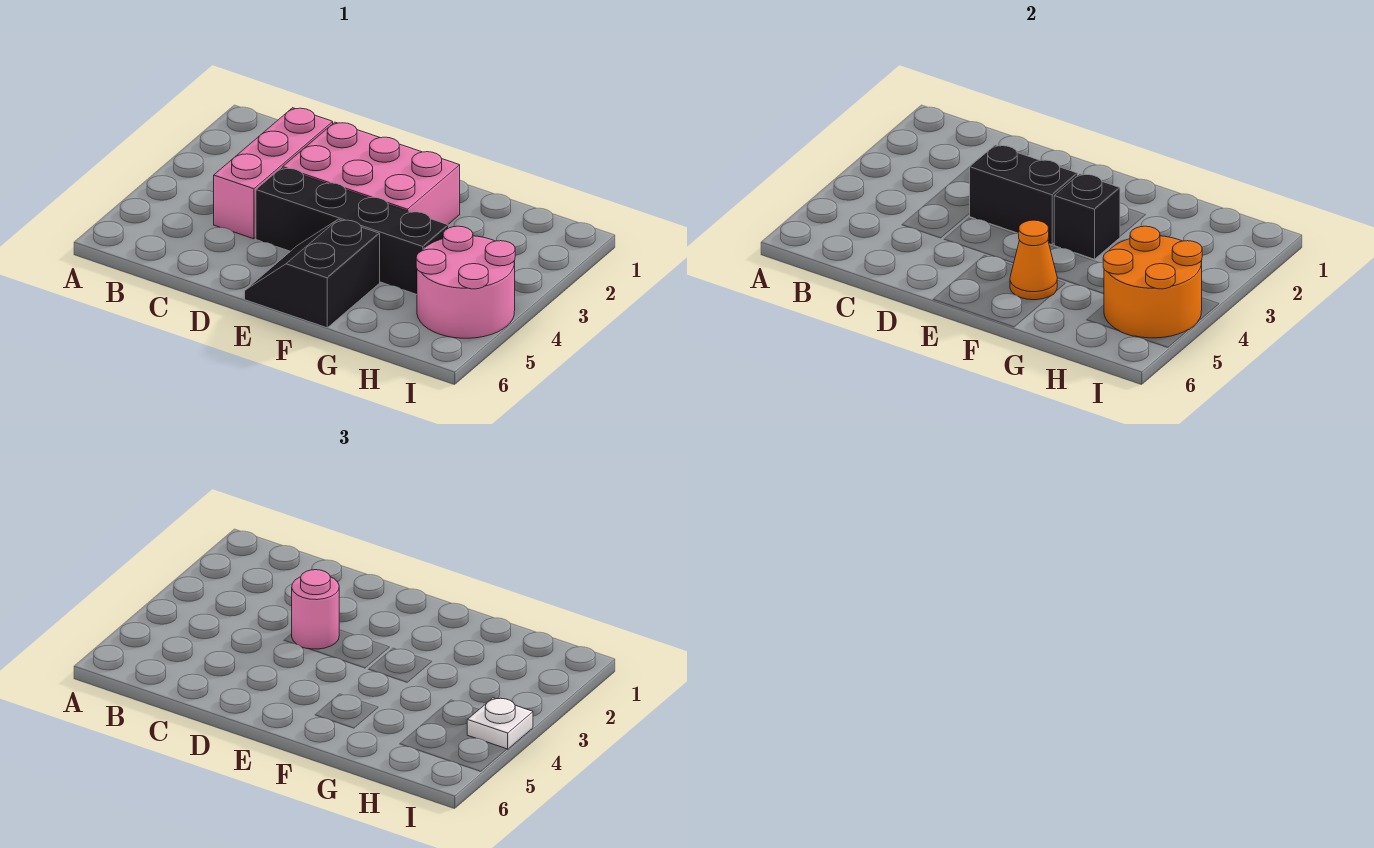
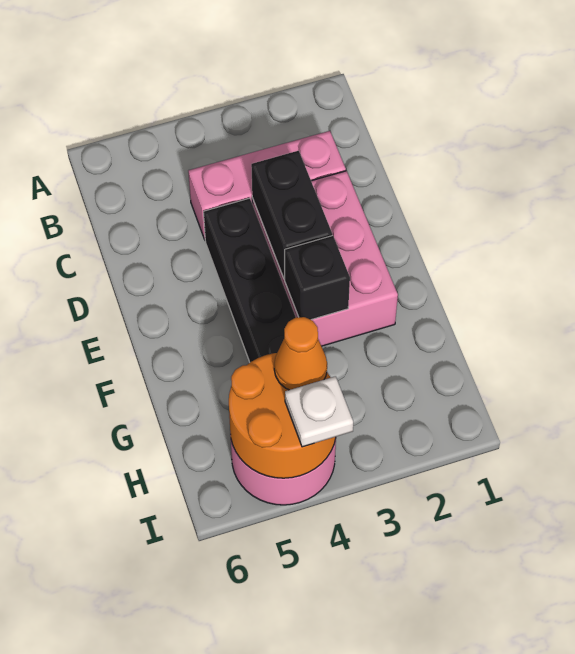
pink round brick D3 level 3 -> none
black slope E5:F6 level 1 top F -> none
orange cone F5 level 2 -> orange cone H4 level 3

